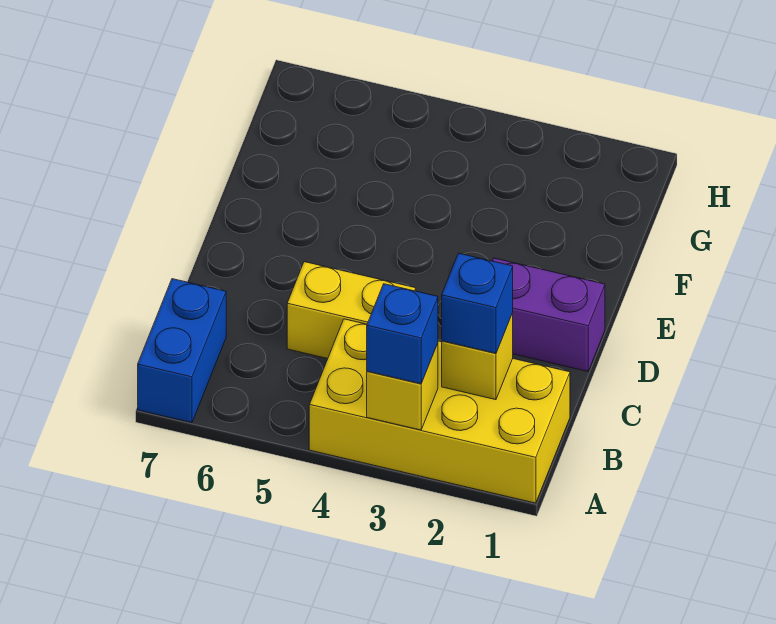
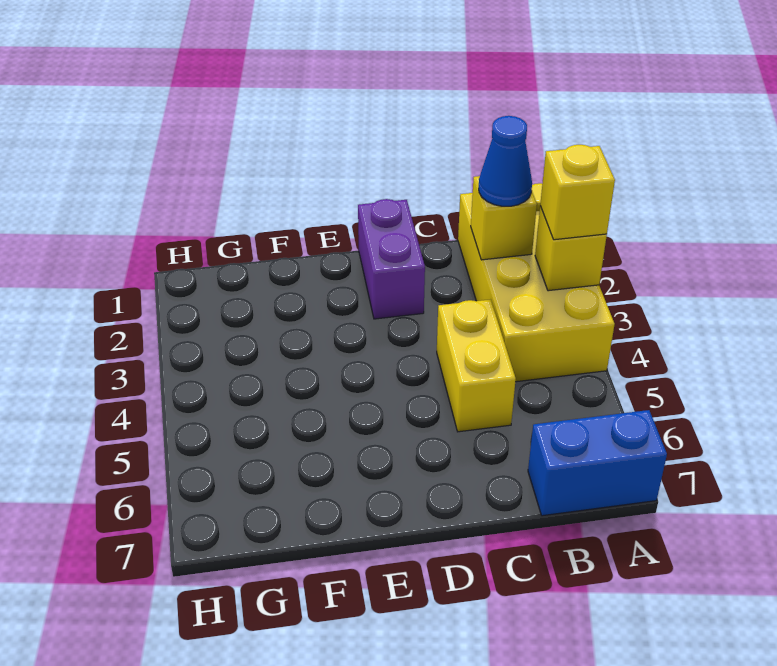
blue brick A3 level 3 -> yellow brick A3 level 3
blue brick B2 level 3 -> blue cone B2 level 3

